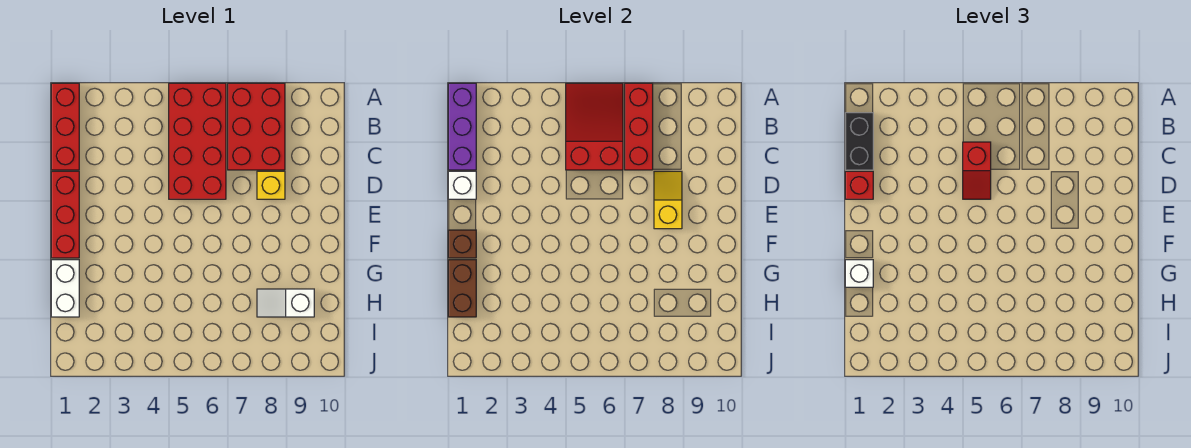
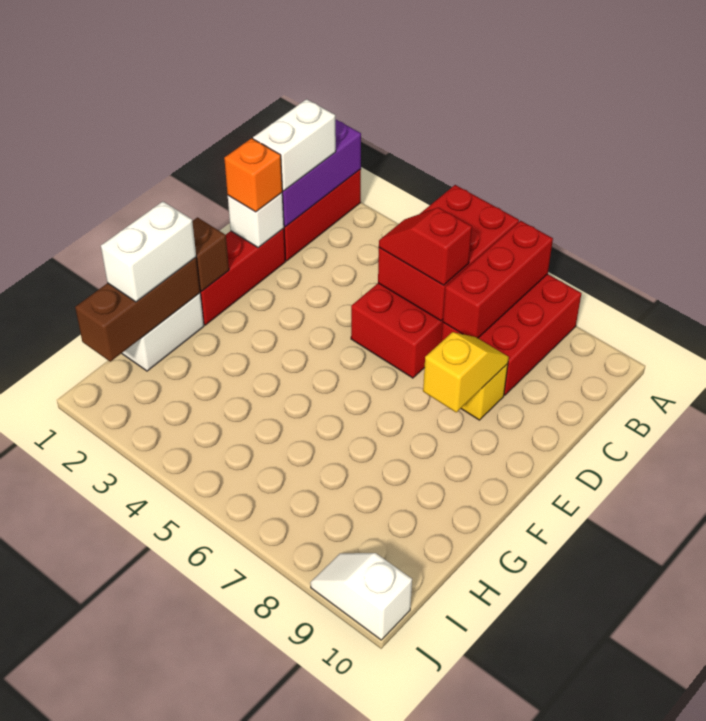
red slope A5:C6 level 2 top C -> red brick A5:C6 level 2
black brick B1:C1 level 3 -> white brick B1:C1 level 3
red slope C5:D5 level 3 top C -> red slope C5:C6 level 3 top 6
red brick D1 level 3 -> orange brick D1 level 3
brown brick G1:H1 level 2 -> brown brick G1:I1 level 2
white brick G1 level 3 -> white brick G1:H1 level 3
white slope H8:H9 level 1 top 9 -> white slope J9:J10 level 1 top 10

